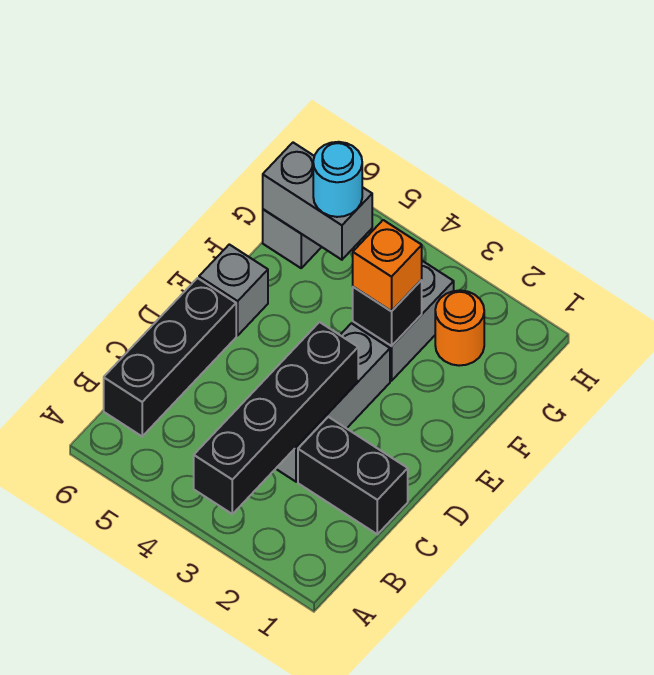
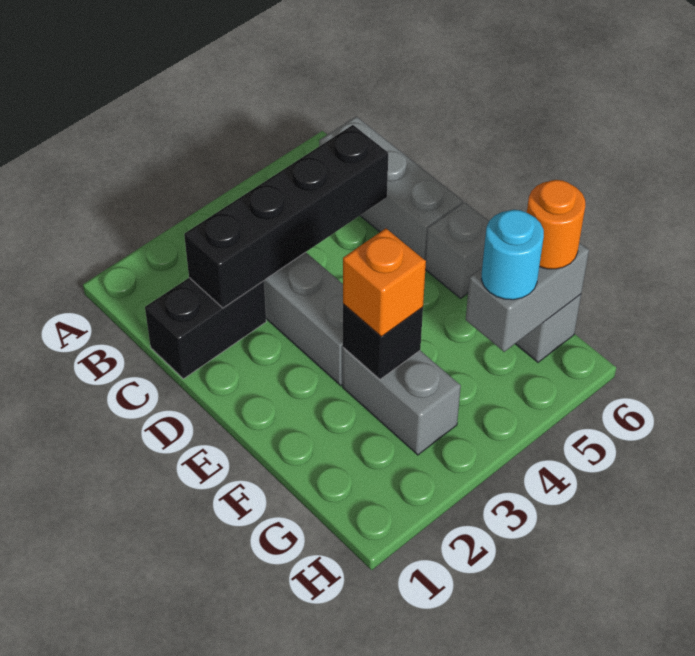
black brick A3:D3 level 2 -> black brick C2:C5 level 2
black brick B6:D6 level 1 -> grey brick B6:D6 level 1
orange round brick G2 level 1 -> orange round brick G6 level 3

